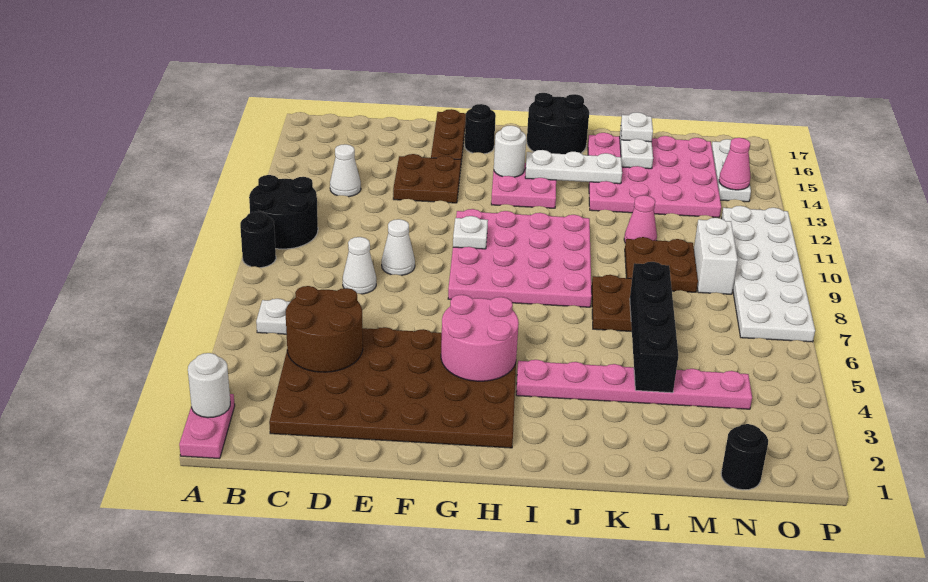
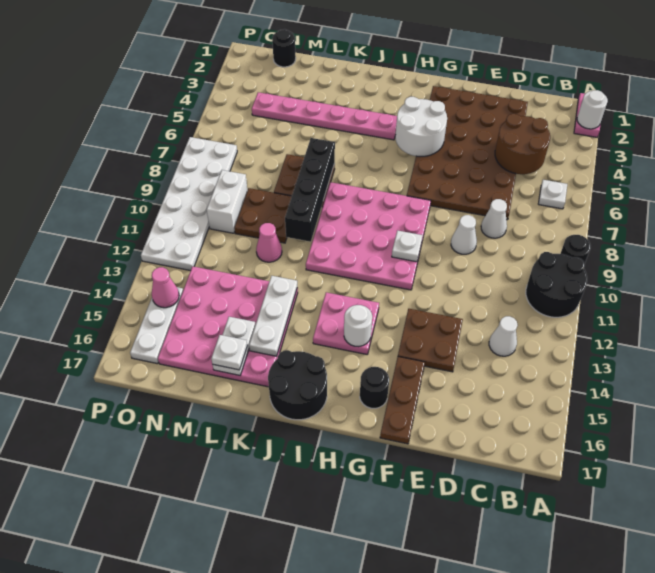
brown plate C2:H5 level 1 -> brown plate D2:G7 level 1
pink round brick G4:H5 level 2 -> white round brick G4:H5 level 2
white plate I14:K14 level 2 -> white plate K13:K15 level 2
black brick L4:L7 level 2 -> black brick K7:K10 level 2

